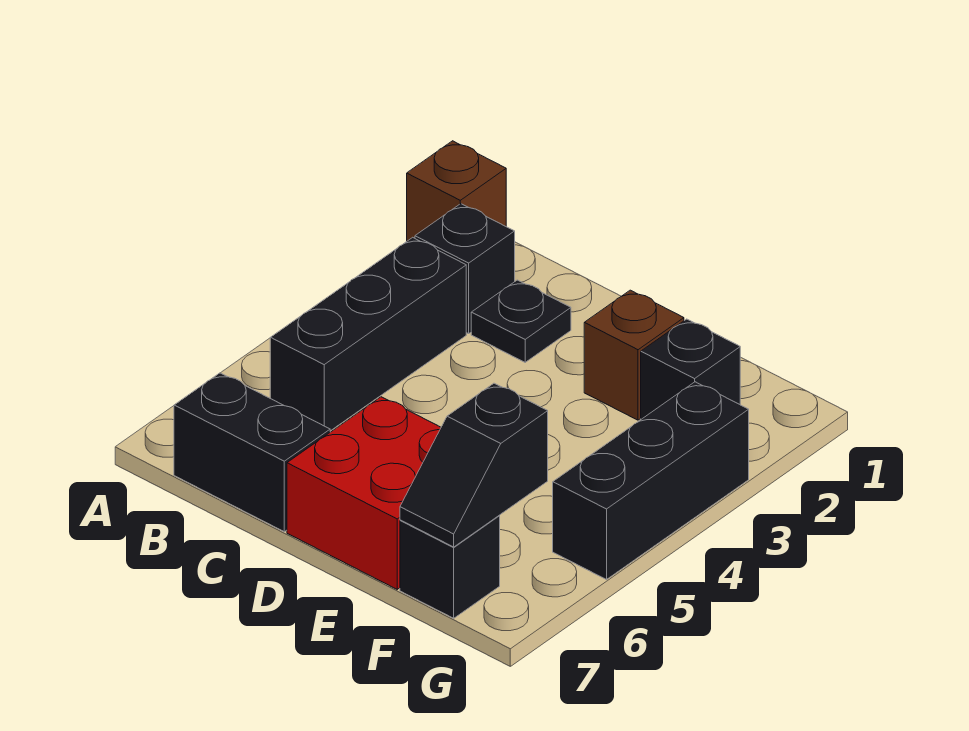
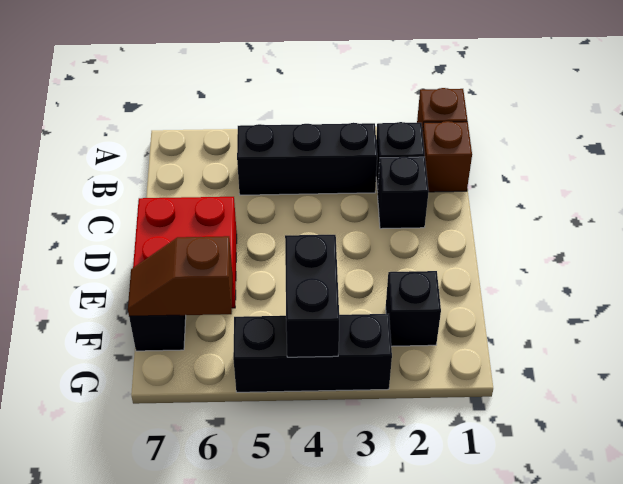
black brick B7:C7 level 1 -> black brick F4:G4 level 2
black plate C2 level 1 -> black brick C2 level 1
brown brick E2 level 1 -> brown brick B1 level 1
black slope F6:F7 level 2 top 6 -> brown slope F6:F7 level 2 top 6

